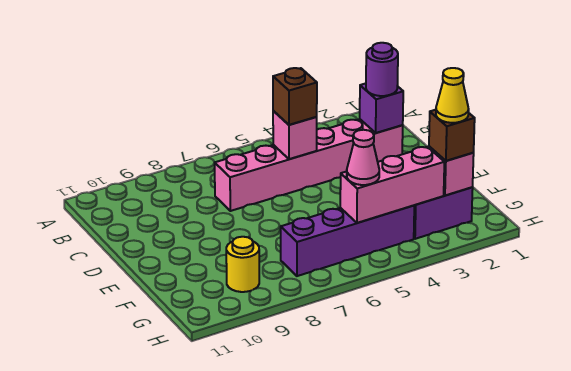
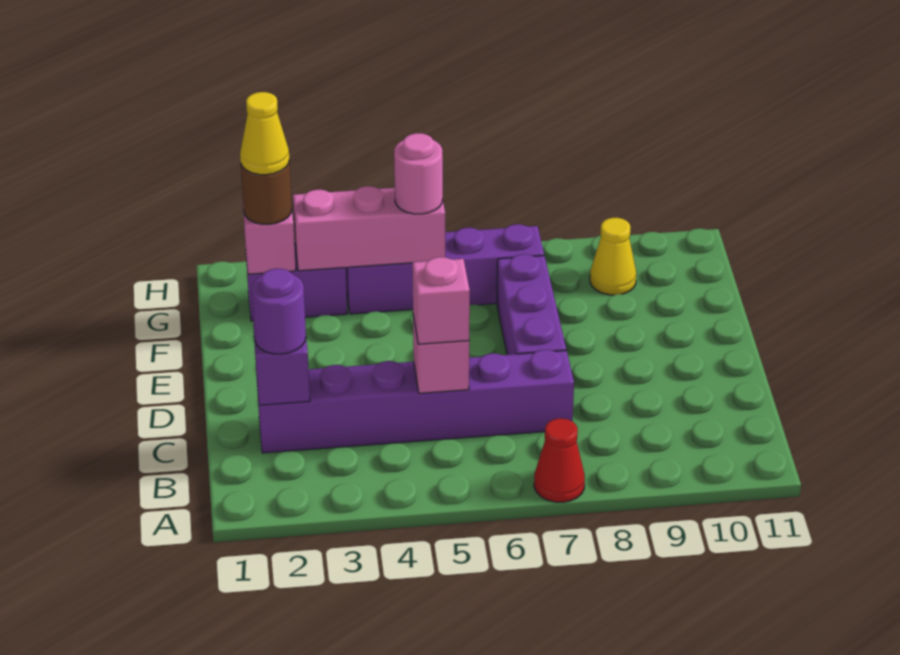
none -> red cone A7 level 1
pink brick C2:C7 level 1 -> purple brick C2:C7 level 1
brown brick C5 level 3 -> pink brick C5 level 3
none -> purple brick D7:F7 level 1
brown brick G2 level 3 -> brown round brick G2 level 3
pink cone G5 level 3 -> pink round brick G5 level 3
yellow round brick G9 level 1 -> yellow cone G9 level 1

